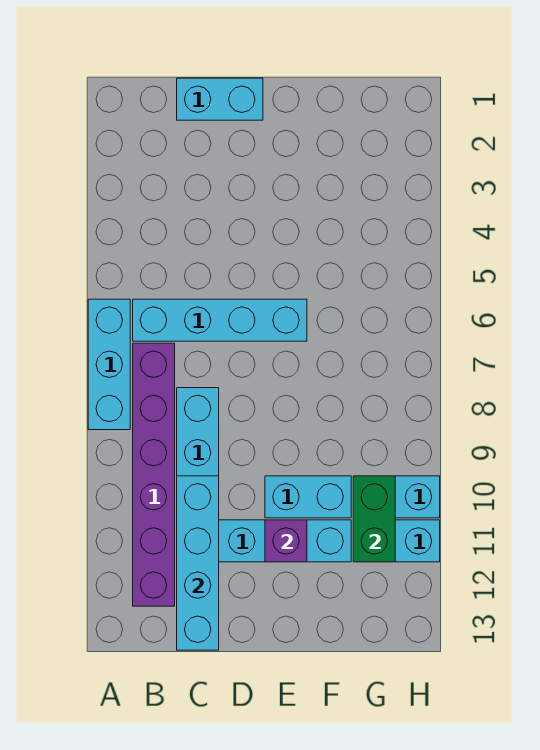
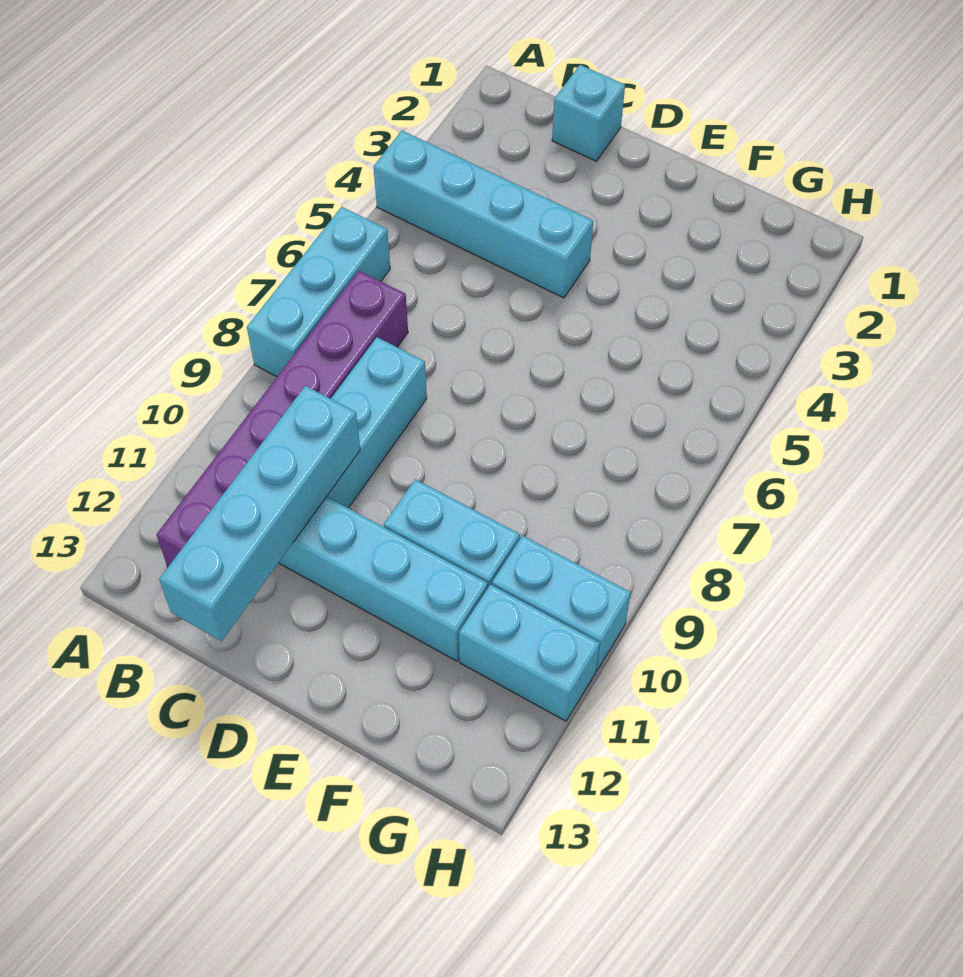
cyan brick B6:E6 level 1 -> cyan brick A4:D4 level 1
cyan brick C1:D1 level 1 -> cyan brick C1 level 1
purple brick E11 level 2 -> none
green brick G10:G11 level 2 -> none

